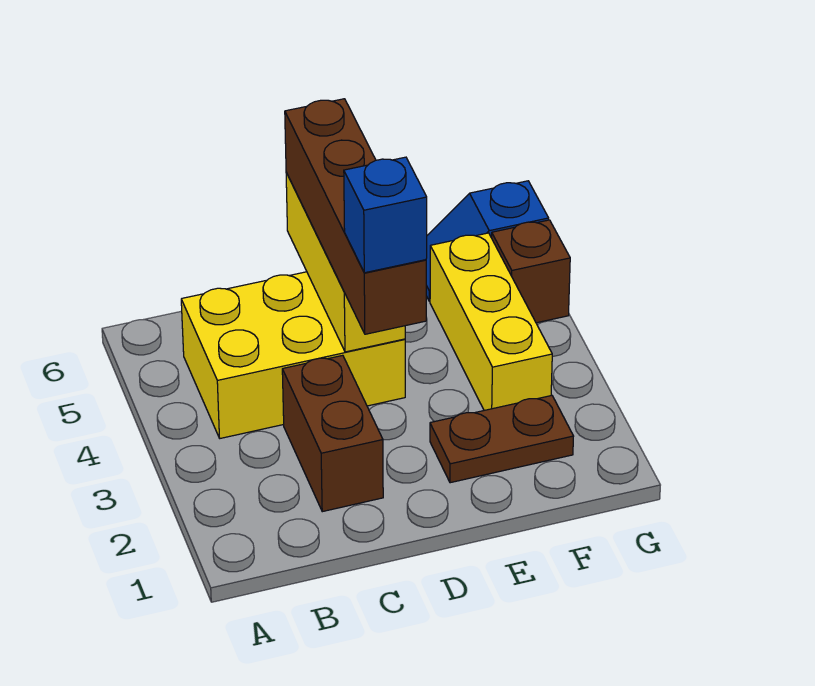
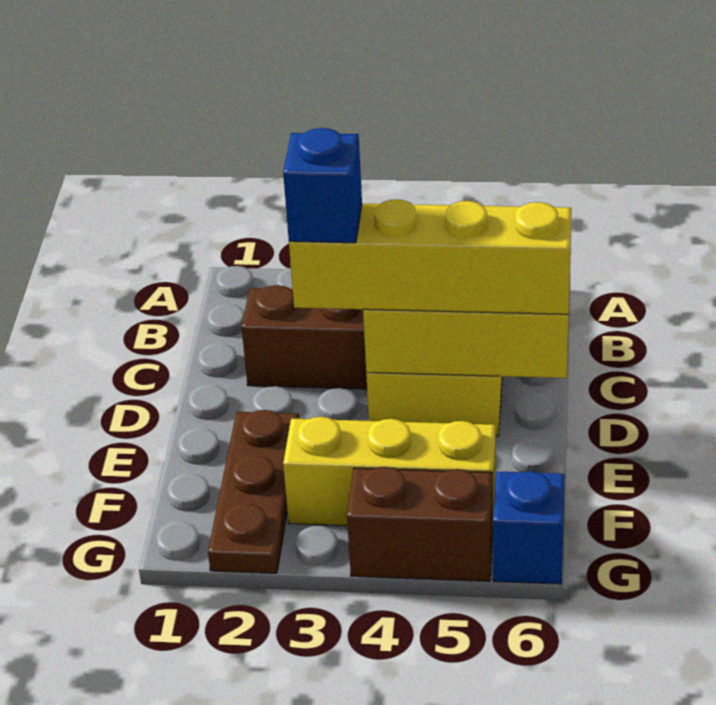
brown brick D3:D6 level 3 -> yellow brick D3:D6 level 3
brown plate E2:F2 level 1 -> brown plate E2:G2 level 1
brown brick G5 level 1 -> brown brick G4:G5 level 1

